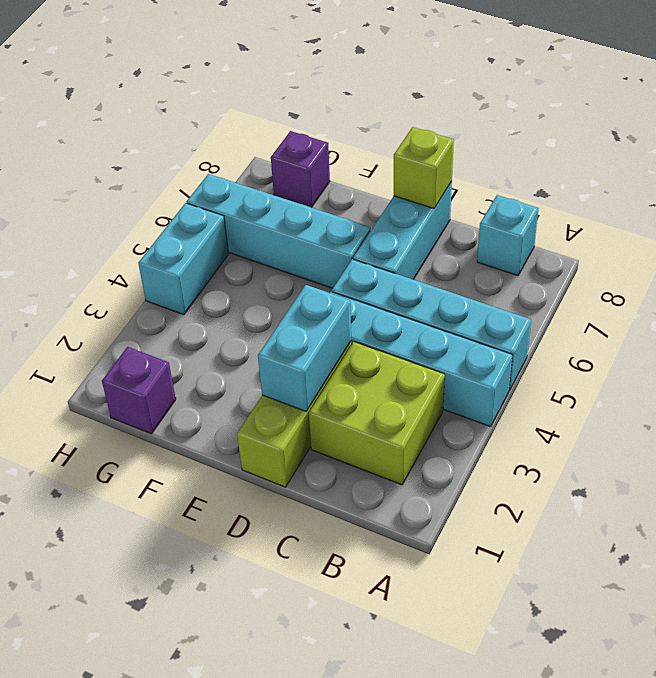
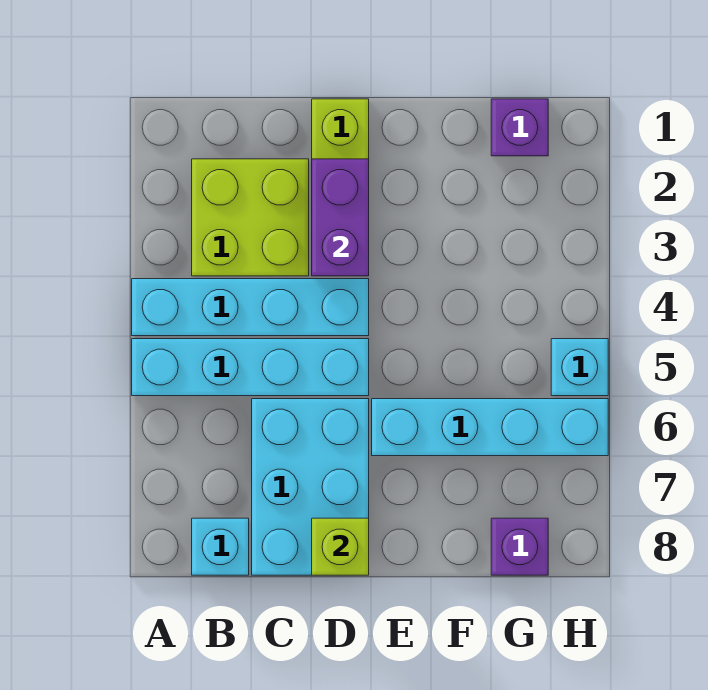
cyan brick D2:D3 level 2 -> purple brick D2:D3 level 2
cyan brick D6:D8 level 1 -> cyan brick C6:D8 level 1
cyan brick H4:H5 level 1 -> cyan brick H5 level 1

